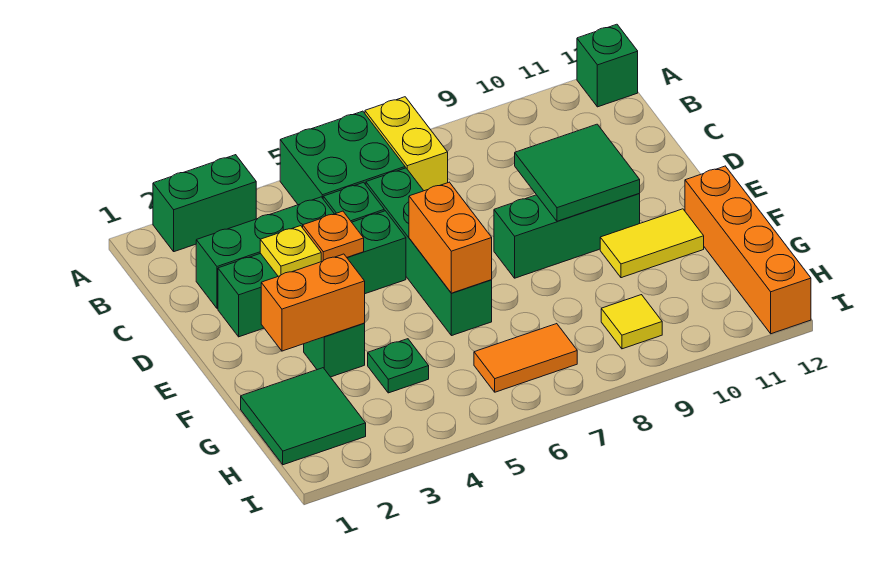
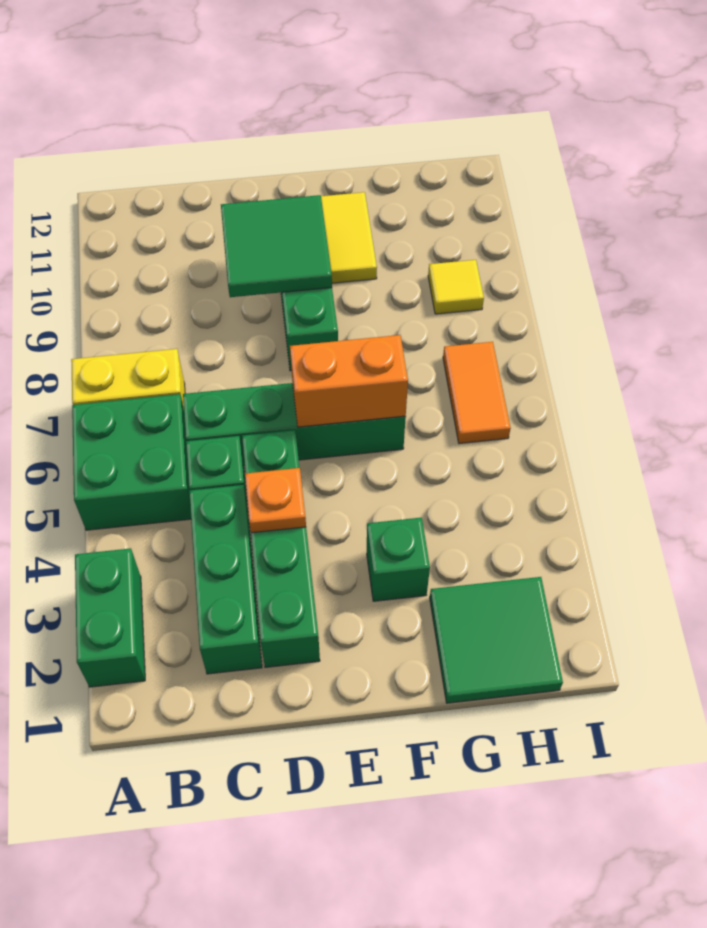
green brick A12 level 1 -> none
yellow plate D3 level 2 -> none
orange brick F2:F3 level 2 -> none
orange brick F12:I12 level 1 -> none
green plate G4 level 1 -> none

